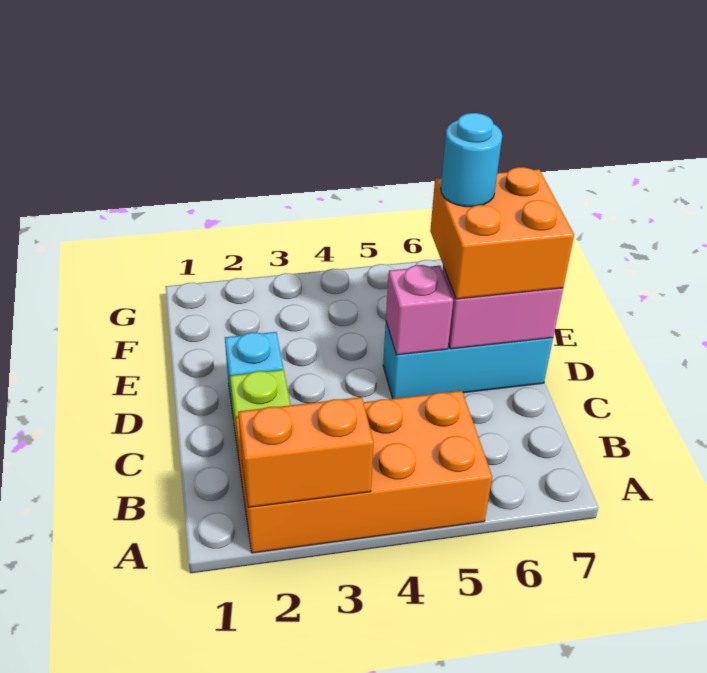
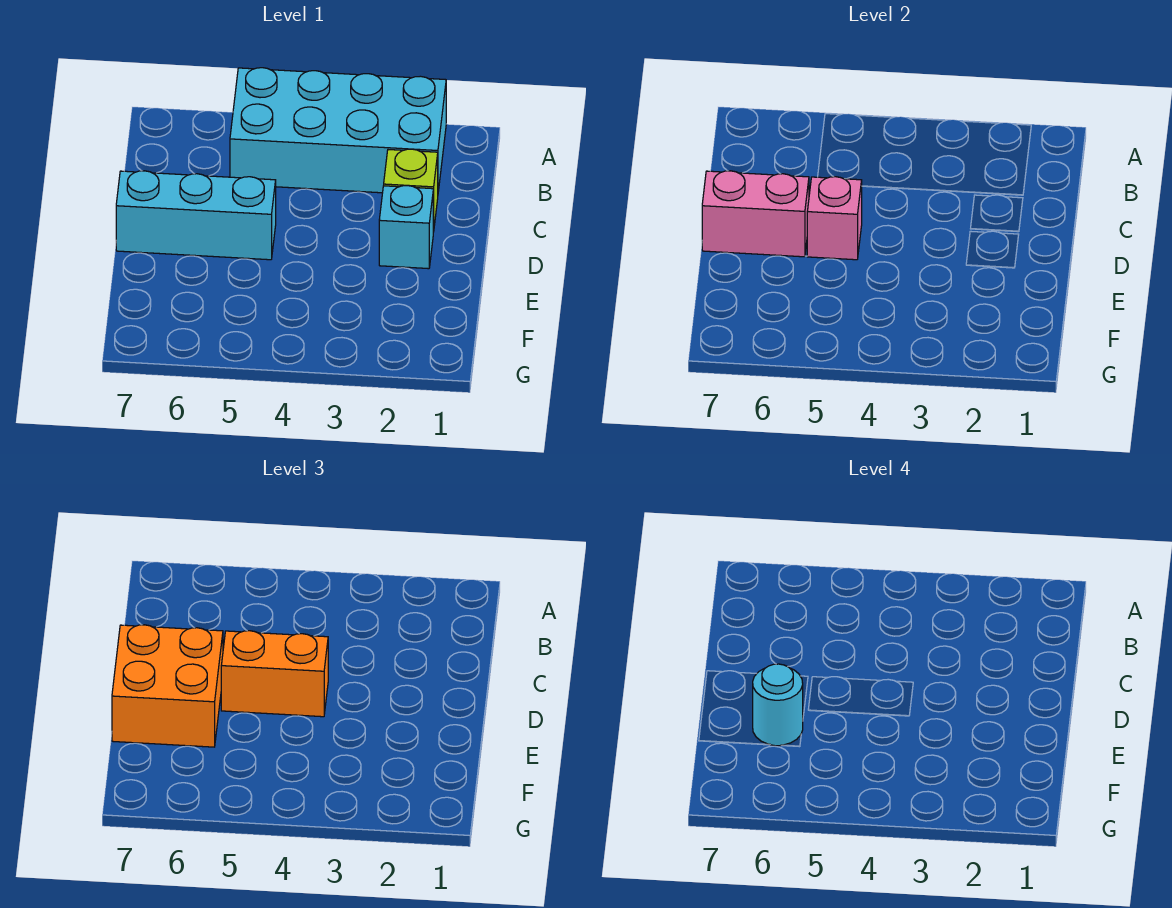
orange brick A2:B5 level 1 -> cyan brick A2:B5 level 1
orange brick A2:A3 level 2 -> orange brick D4:D5 level 3

